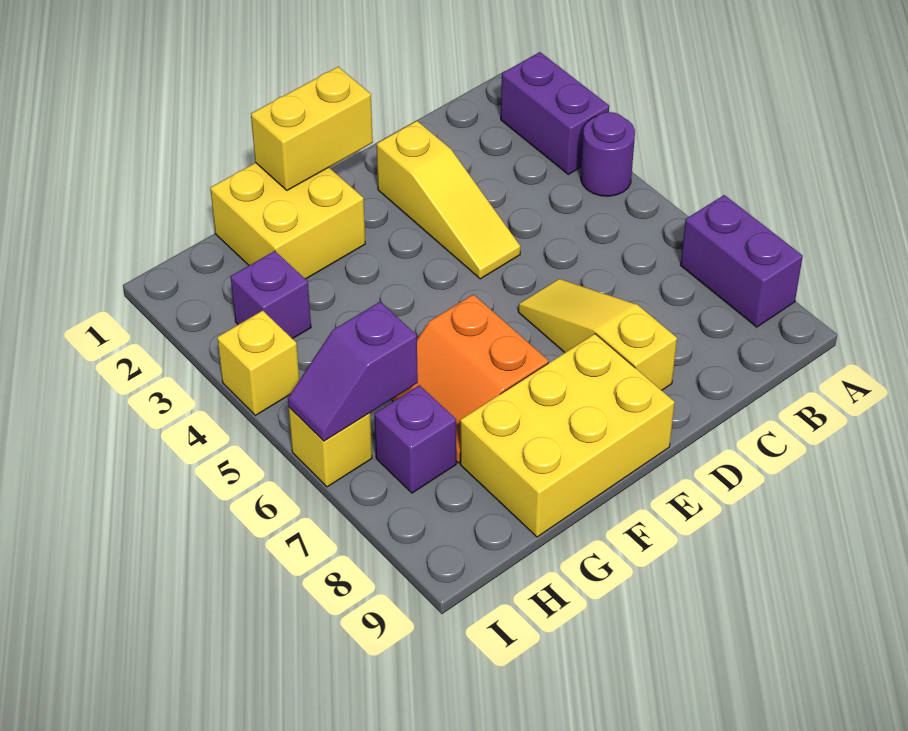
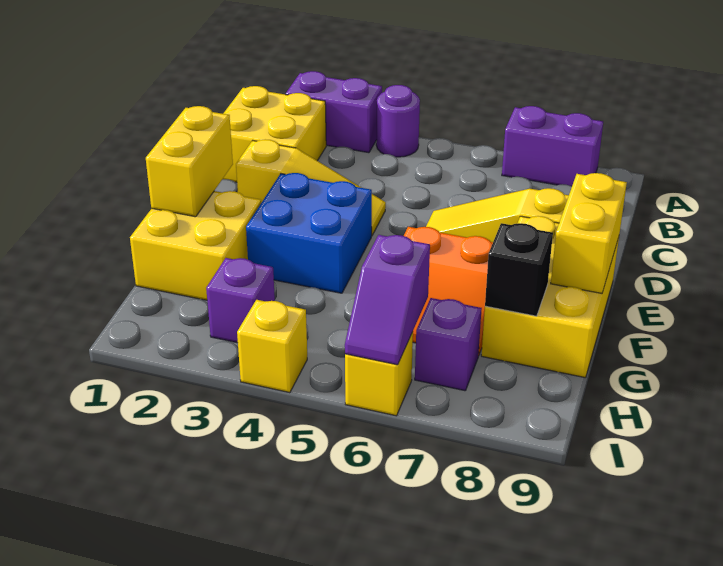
none -> yellow brick B1:C2 level 1
none -> blue brick E3:F4 level 1
none -> yellow brick E9:F9 level 2
none -> black brick G8 level 2

